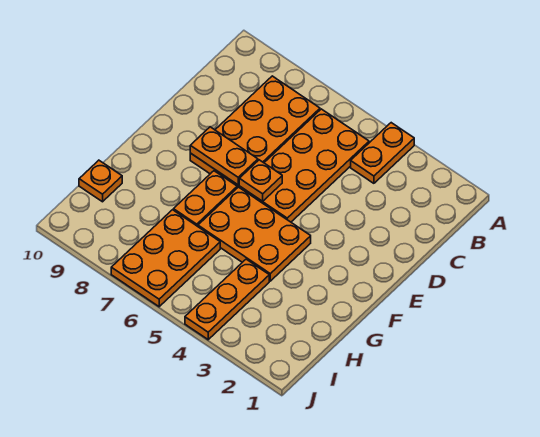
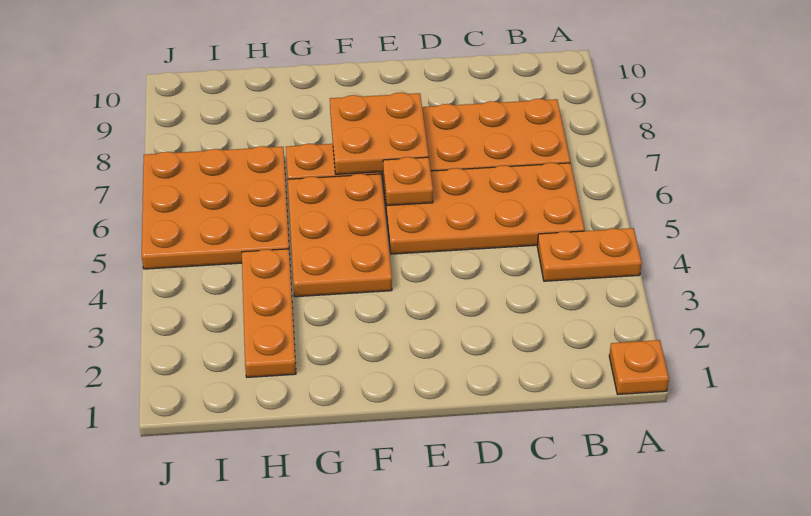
orange plate E7:E8 level 2 -> orange plate E7:F8 level 2
orange plate H4:J4 level 1 -> orange plate H2:H4 level 1
orange plate H6:J7 level 1 -> orange plate H5:J7 level 1
orange plate H10 level 1 -> orange plate A1 level 1

